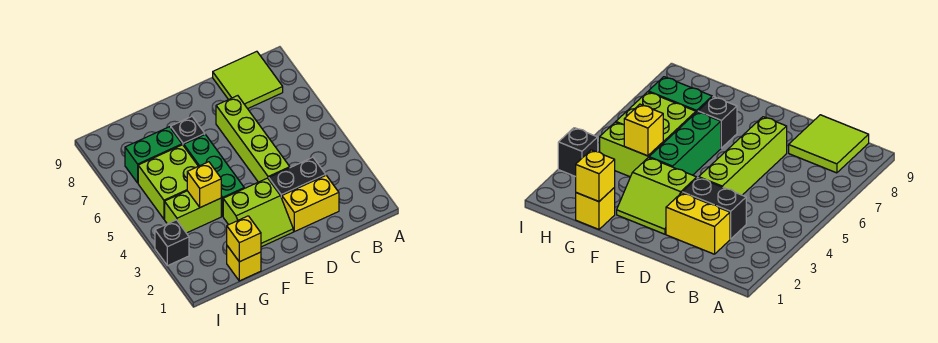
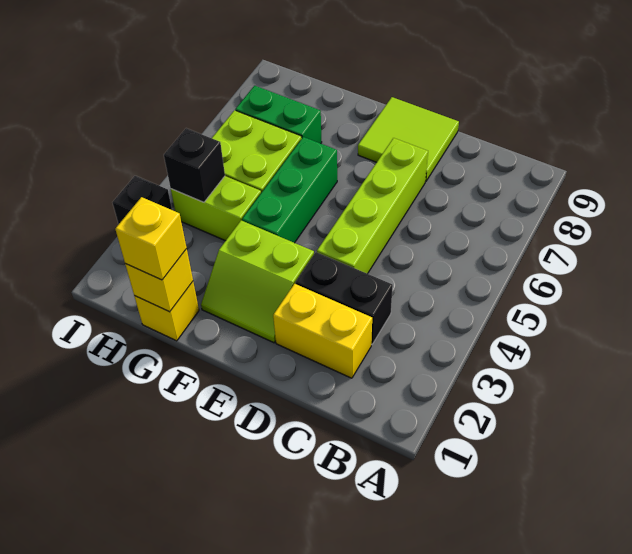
lime tile B8:C9 level 1 -> lime tile D8:E9 level 1
black brick F7 level 1 -> black brick H4 level 2
yellow brick G4 level 2 -> yellow brick G1 level 3

